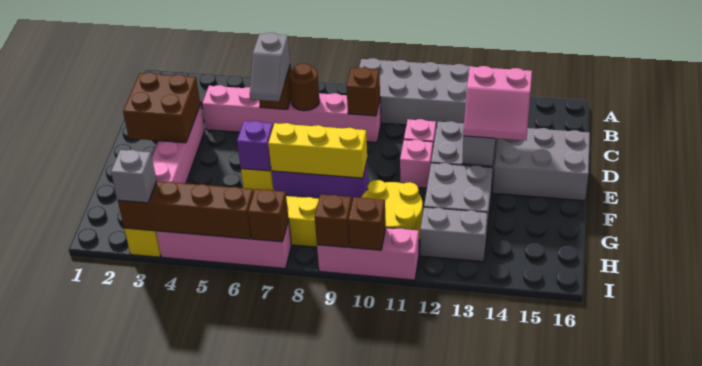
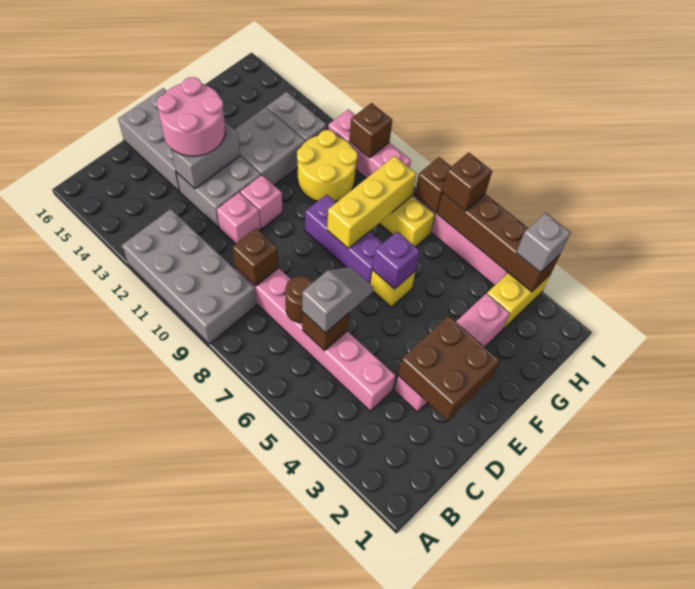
pink slope D13:E14 level 3 top D -> pink round brick D13:E14 level 3
yellow brick F7:F9 level 2 -> yellow brick F8:H8 level 2
brown brick I9 level 2 -> brown brick I6 level 3

